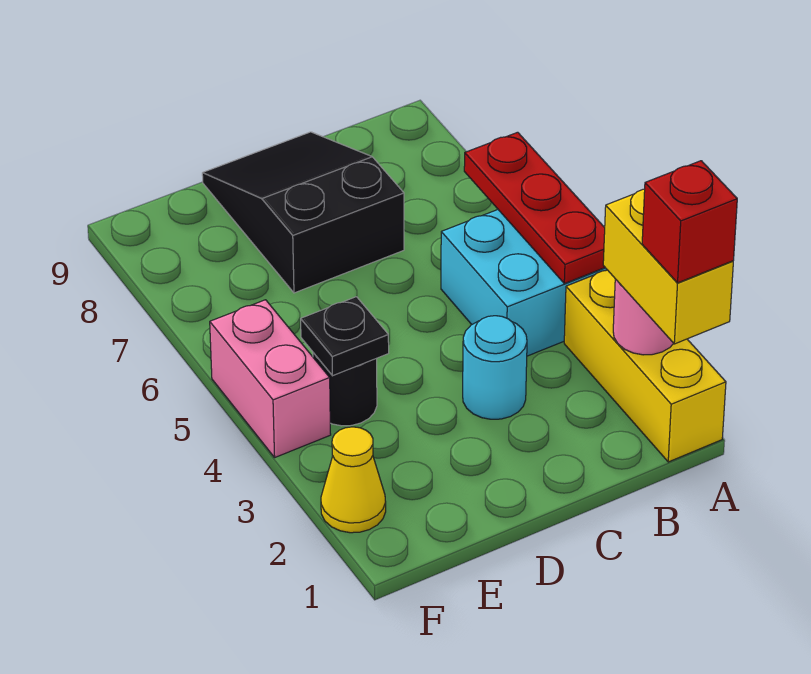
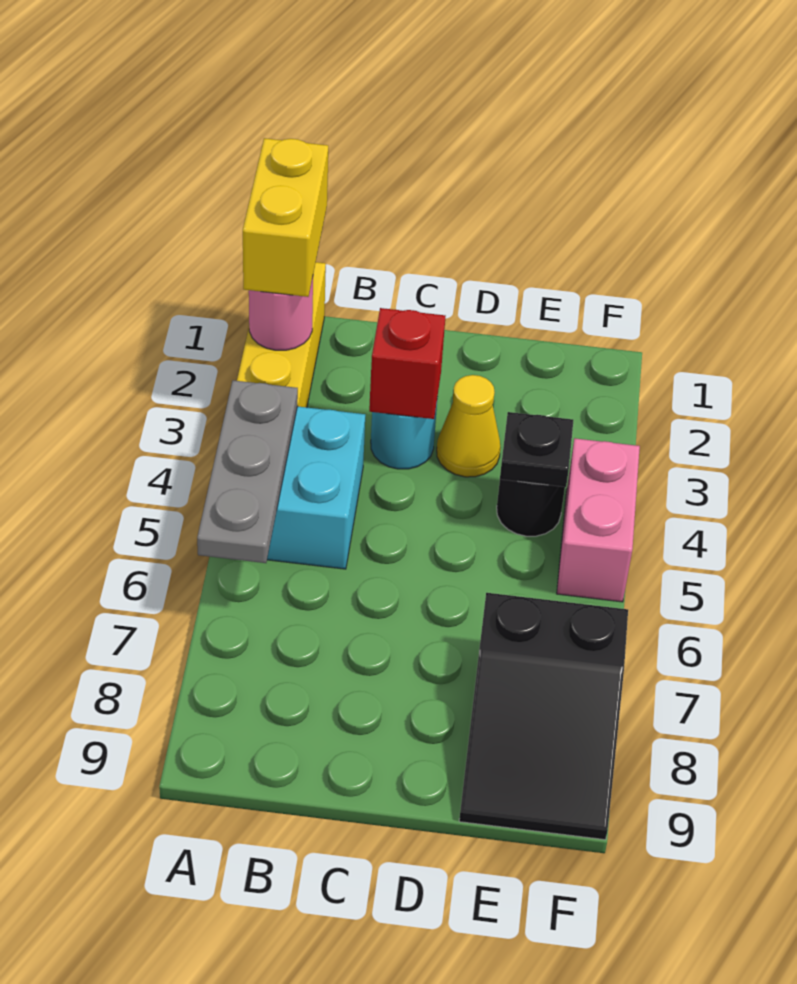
red brick A1 level 4 -> red brick C3 level 2
red plate A4:A6 level 2 -> grey plate A4:A6 level 2
black slope C7:D9 level 1 top 7 -> black slope E7:F9 level 1 top 7
yellow cone F2 level 1 -> yellow cone D3 level 1

